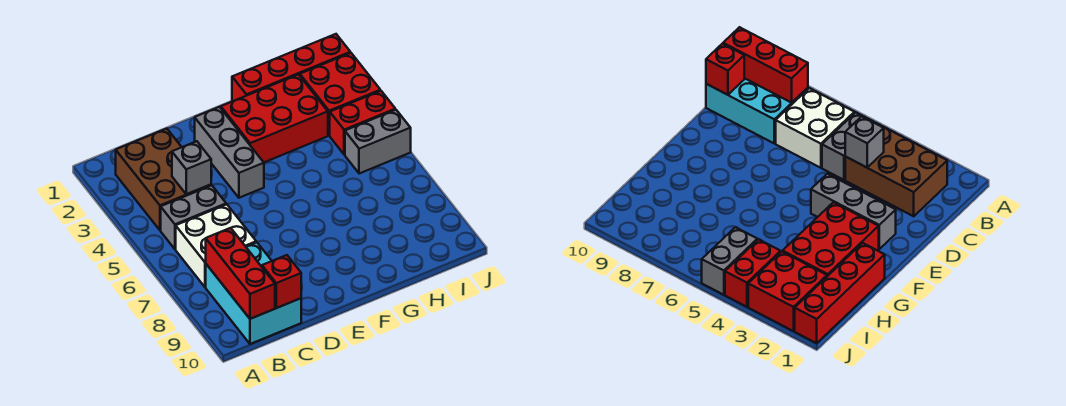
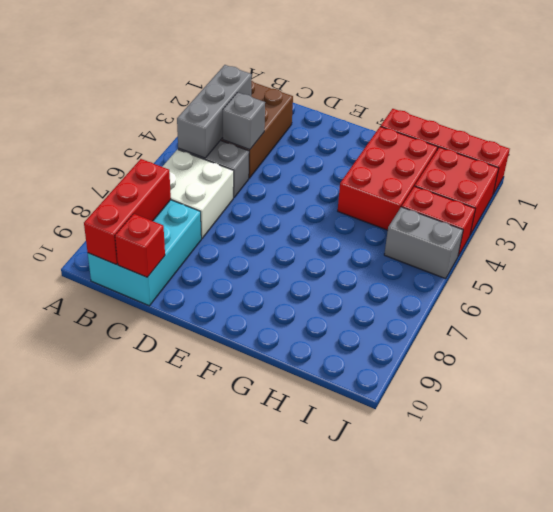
grey brick E2:E4 level 1 -> grey brick B3:B5 level 2
red brick F2:H3 level 1 -> red brick G2:H4 level 1

